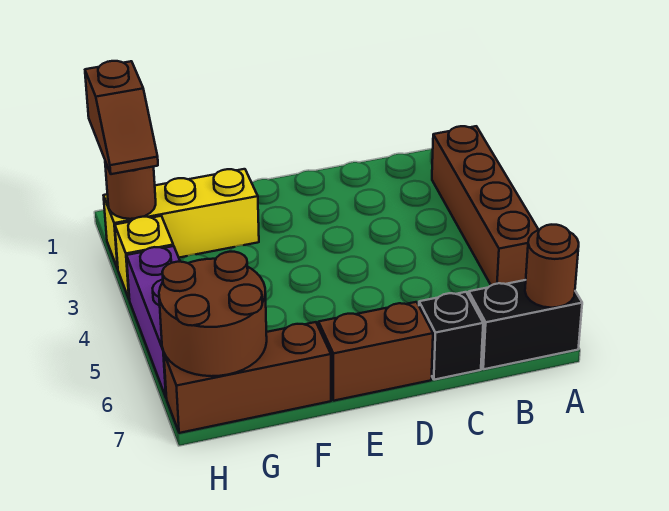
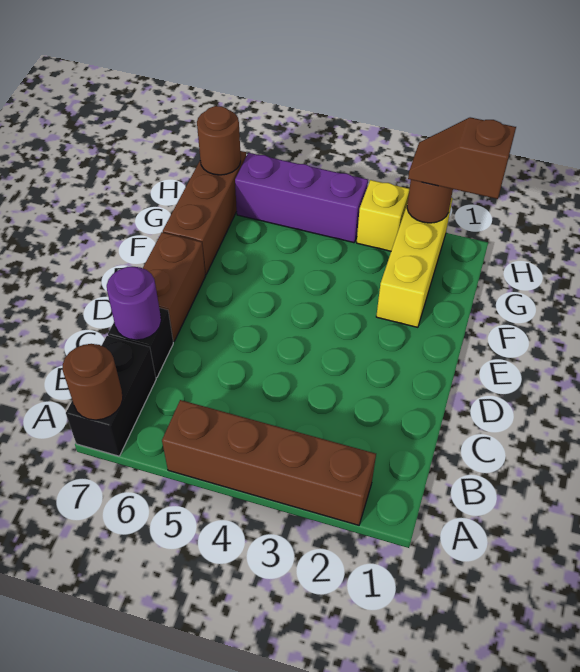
none -> purple round brick C7 level 2
brown round brick G6:H7 level 2 -> brown round brick H7 level 2

